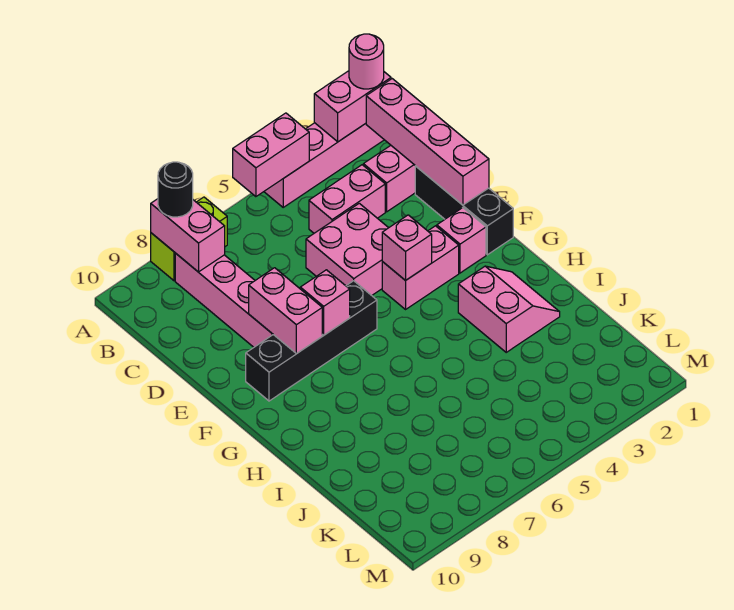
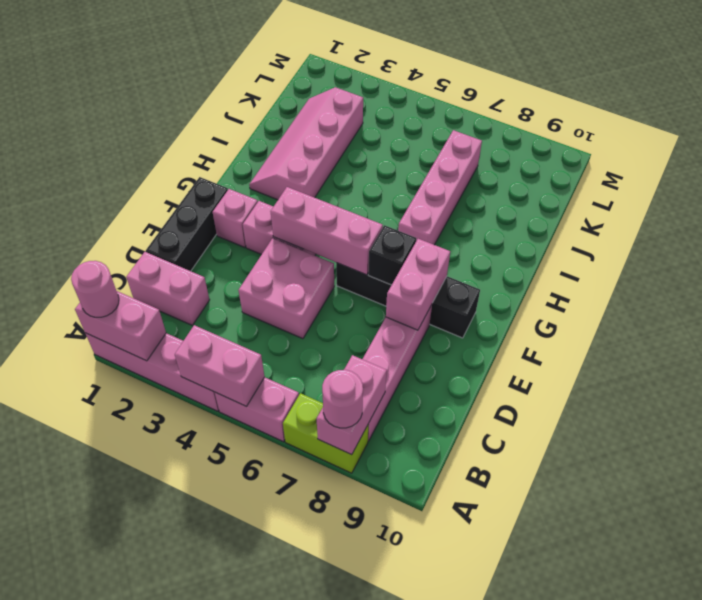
black round brick A8 level 3 -> pink round brick A8 level 3
pink brick B1:E1 level 2 -> pink brick H7:K7 level 1
pink brick C3:C4 level 1 -> pink brick A5:A6 level 1
pink brick F4 level 2 -> pink brick F4:F6 level 2
pink brick F7 level 2 -> black brick F7 level 2
pink slope H2:I3 level 1 top 3 -> pink slope H2:K3 level 1 top 3

